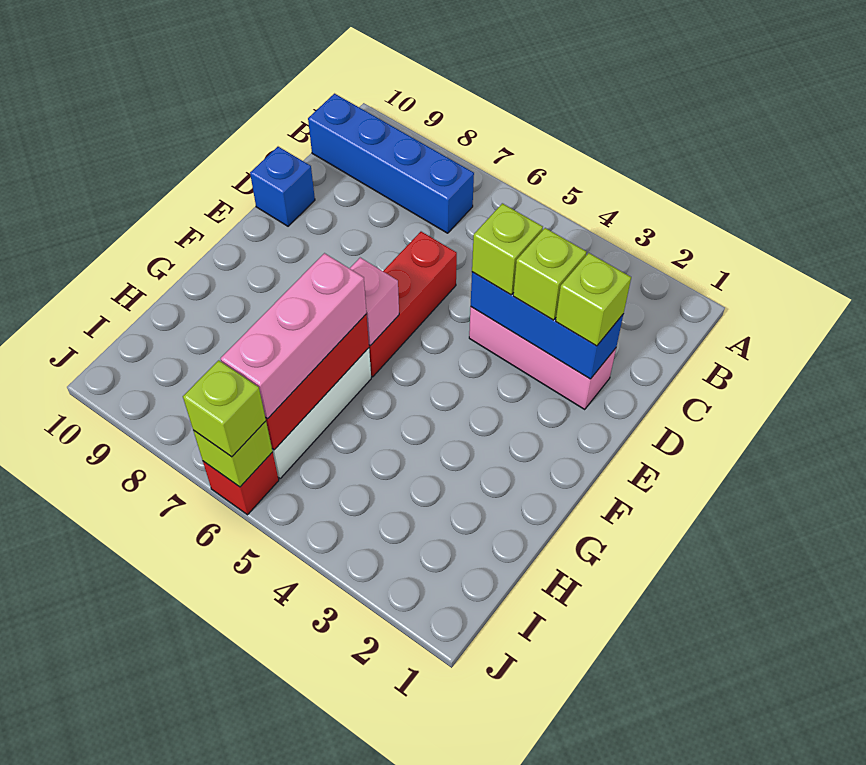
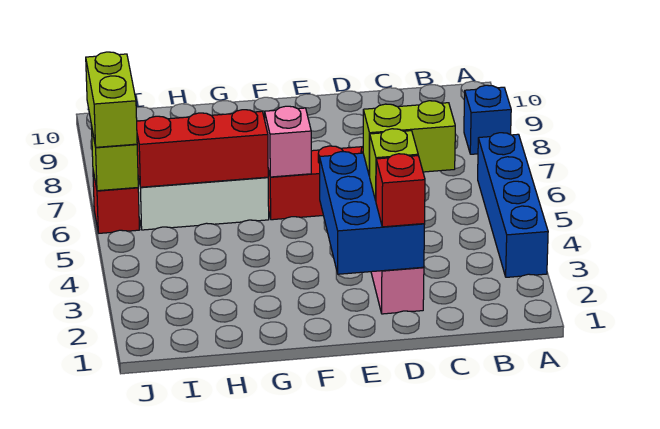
blue brick B7:B10 level 1 -> blue brick A3:A6 level 1
blue brick D2:D4 level 2 -> blue brick D2:E4 level 2
lime brick D2 level 3 -> red brick D2 level 3
lime brick D4 level 3 -> lime brick C4:D4 level 3
blue brick D10 level 1 -> blue brick A8 level 1
pink brick G6:I6 level 3 -> none
lime brick J6 level 3 -> lime brick J6:J7 level 3

